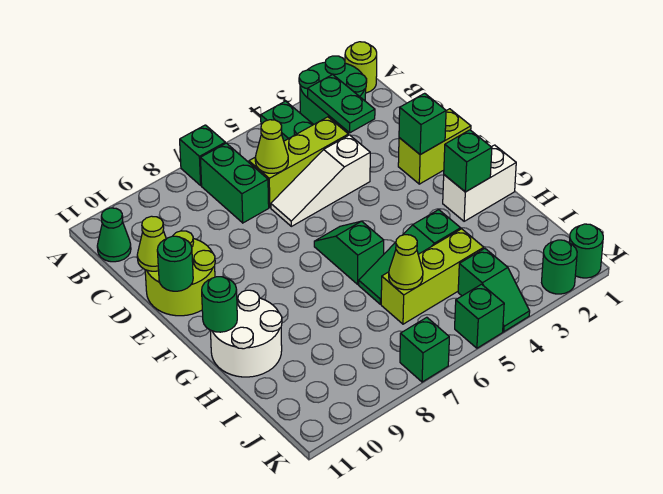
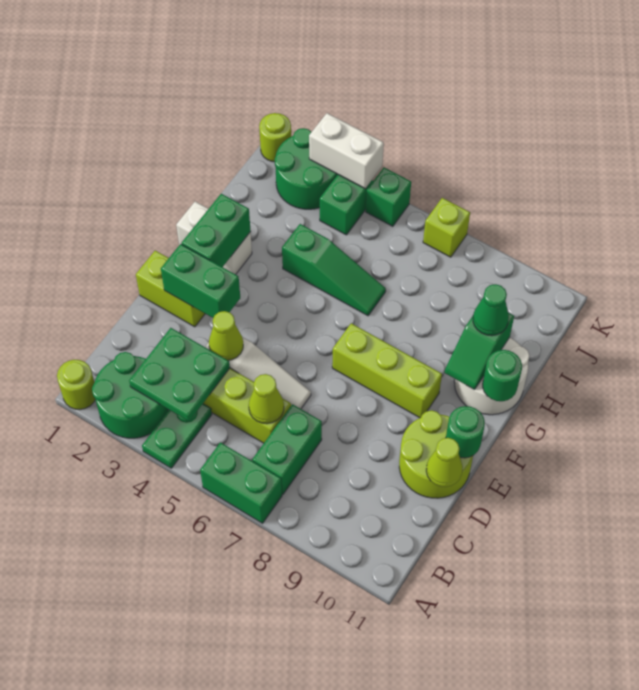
green brick A7 level 1 -> green brick A6:A7 level 1
green plate B3:C3 level 2 -> green plate B3:C4 level 2
green cone B11 level 1 -> green cone H10 level 3
green brick E2 level 2 -> green brick E2:E3 level 2
green slope F6:G6 level 1 top G -> green slope G10:H10 level 2 top H
green brick G2 level 2 -> green brick F2:G2 level 2
lime brick I4:I6 level 1 -> lime brick F7:F9 level 1
lime cone I6 level 2 -> lime cone D4 level 2
green round brick K1 level 1 -> lime round brick K1 level 1
green round brick K2 level 1 -> green round brick J2:K3 level 1
none -> white brick K3:K4 level 2
green brick K7 level 1 -> lime brick K7 level 1

